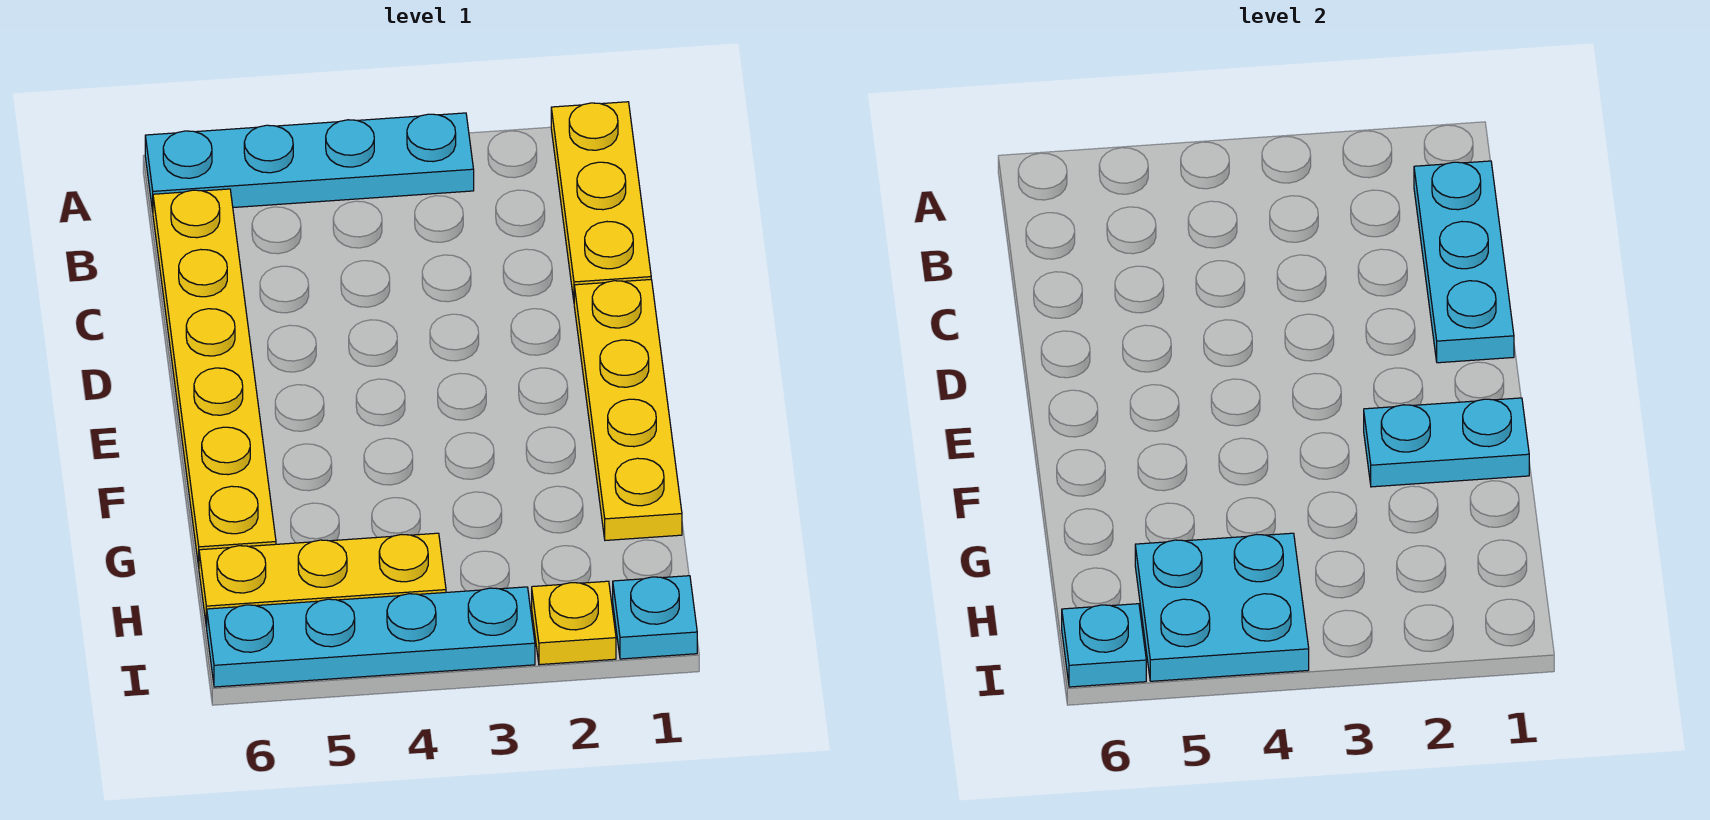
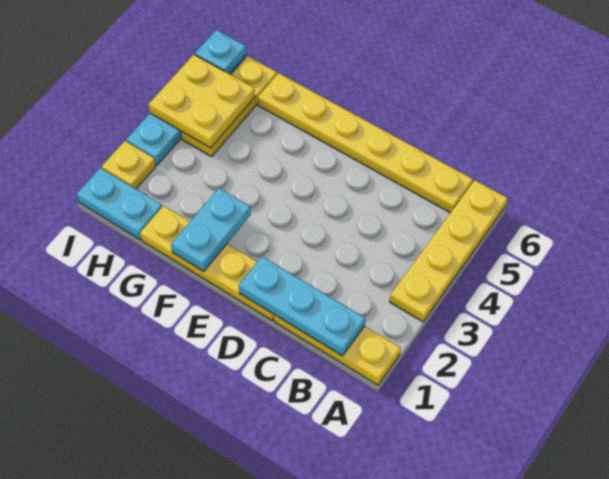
cyan plate A3:A6 level 1 -> yellow plate A3:A6 level 1
cyan plate H4:I5 level 2 -> yellow plate H4:I5 level 2
cyan plate I1 level 1 -> cyan plate H1:I1 level 1

